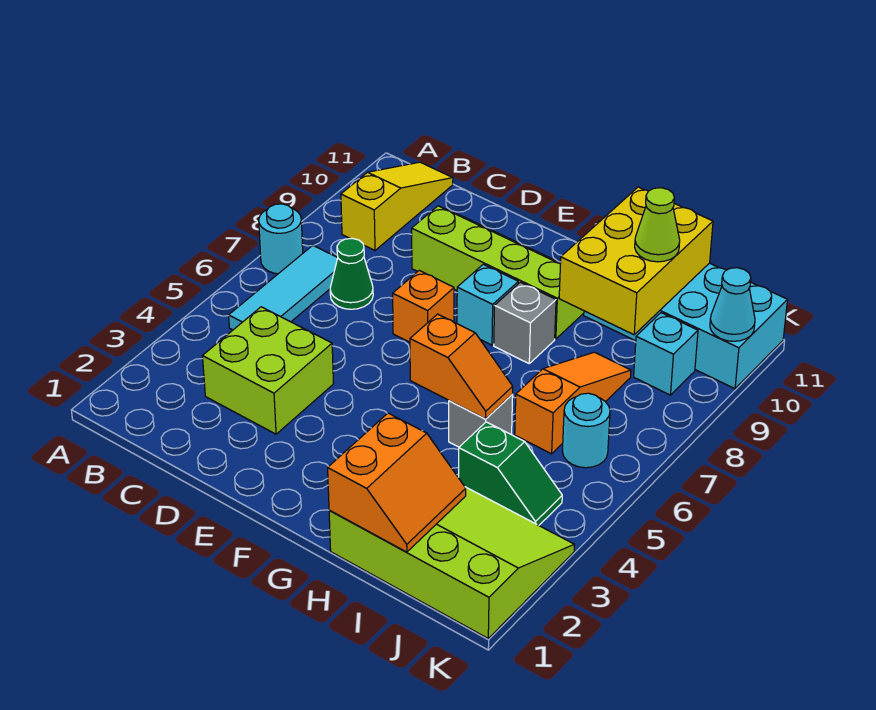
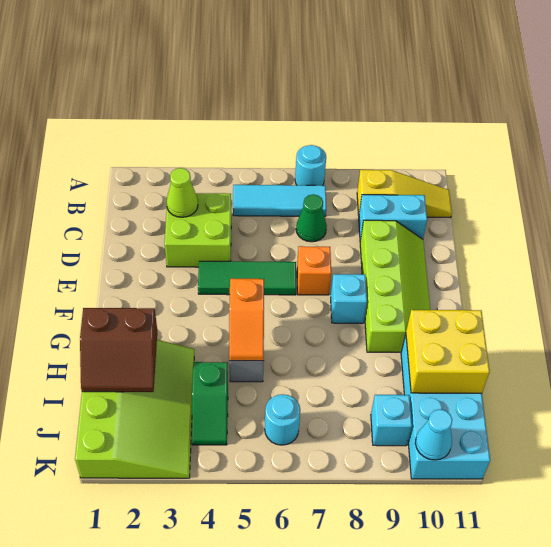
none -> cyan brick C9:C10 level 1
none -> green tile E4:E6 level 1
grey brick G8 level 1 -> none
orange slope H1:I2 level 2 top H -> brown slope H1:I2 level 2 top H
yellow brick H9:I11 level 2 -> yellow brick H10:I11 level 2
orange slope I6:I8 level 1 top 6 -> none
lime cone I10 level 3 -> lime cone C3 level 2

